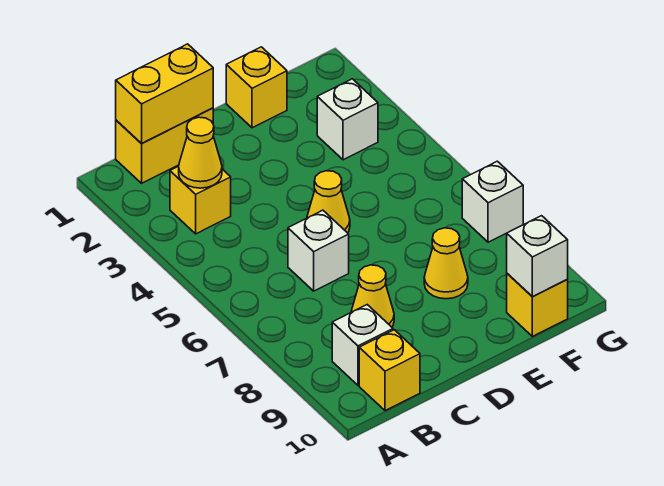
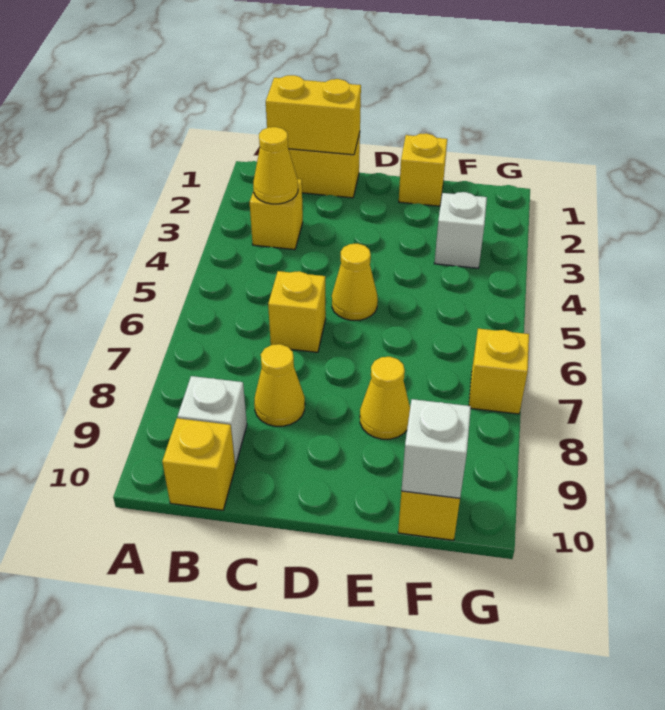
white brick C6 level 1 -> yellow brick C6 level 1
white brick G7 level 1 -> yellow brick G7 level 1

